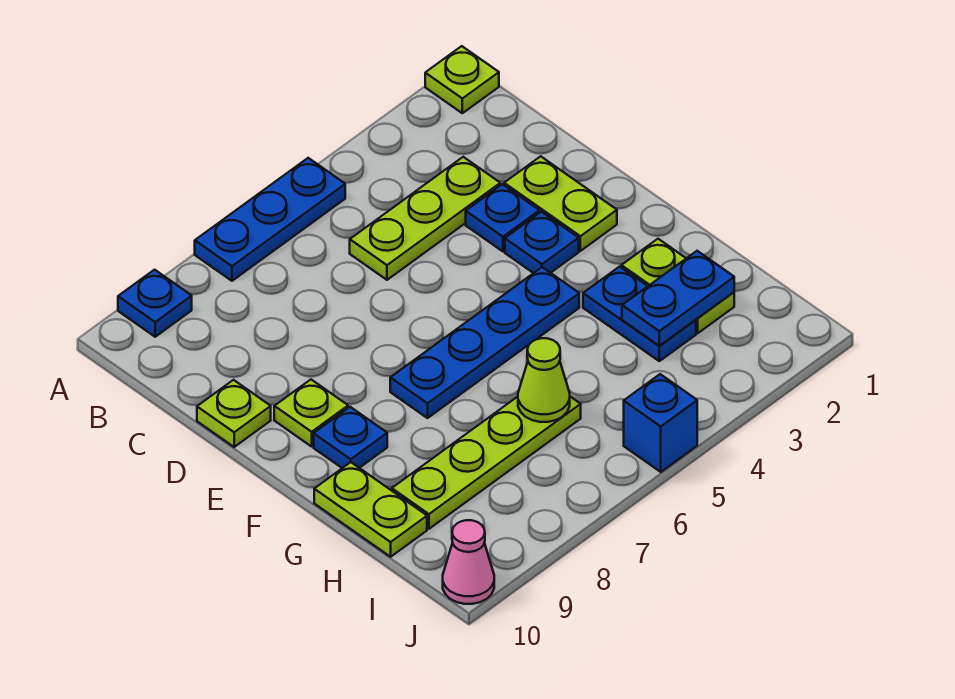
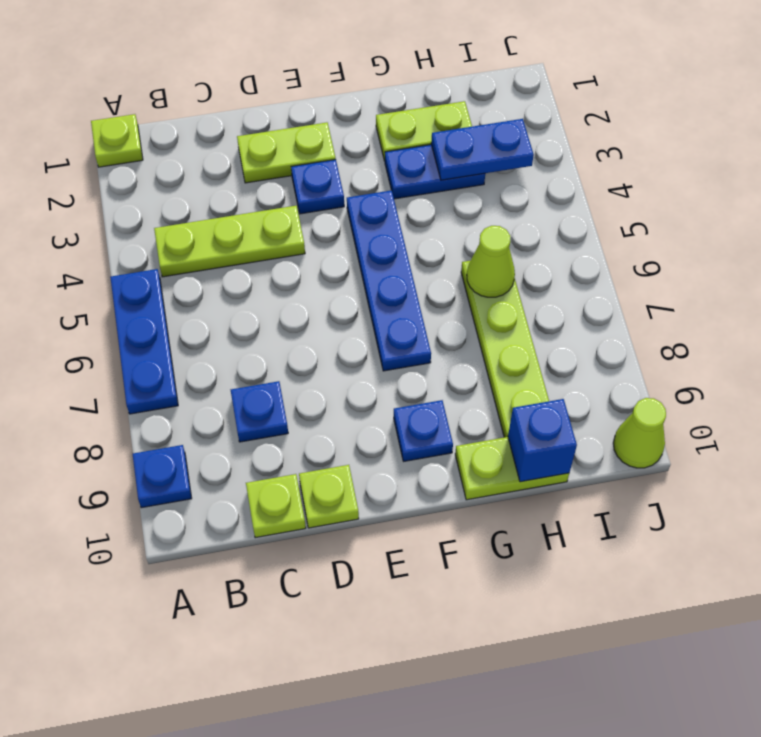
lime plate C3:C5 level 1 -> lime plate B4:D4 level 1
blue plate D3 level 1 -> blue plate C8 level 1
lime plate E9 level 1 -> lime plate C10 level 1
blue plate H2:H3 level 2 -> blue plate H3:I3 level 2
blue brick J5 level 1 -> blue brick H10 level 2
pink cone J10 level 1 -> lime cone J10 level 1

